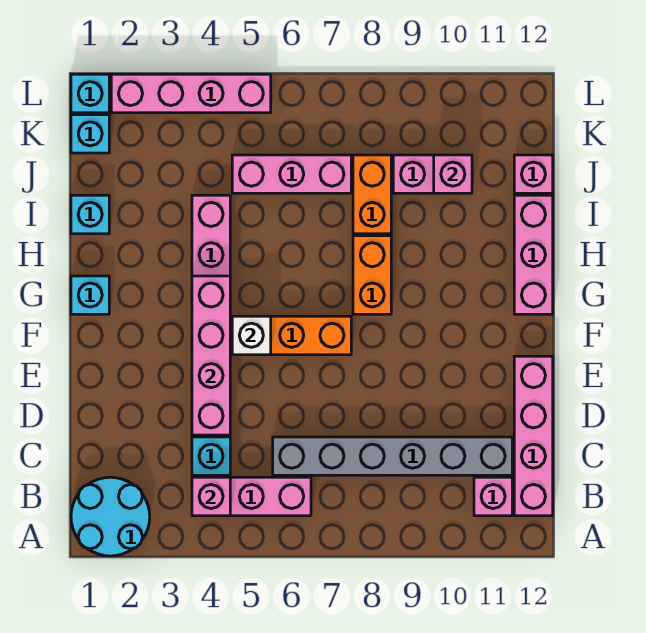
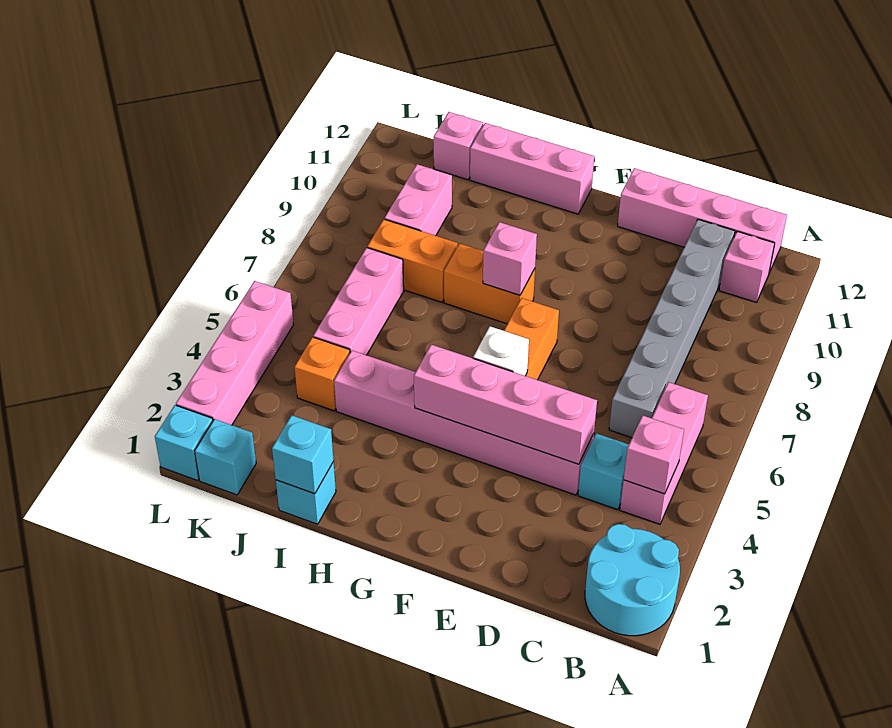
cyan brick G1 level 1 -> cyan brick I1 level 2
none -> orange brick J4 level 1
pink brick J10 level 2 -> pink brick G8 level 2

